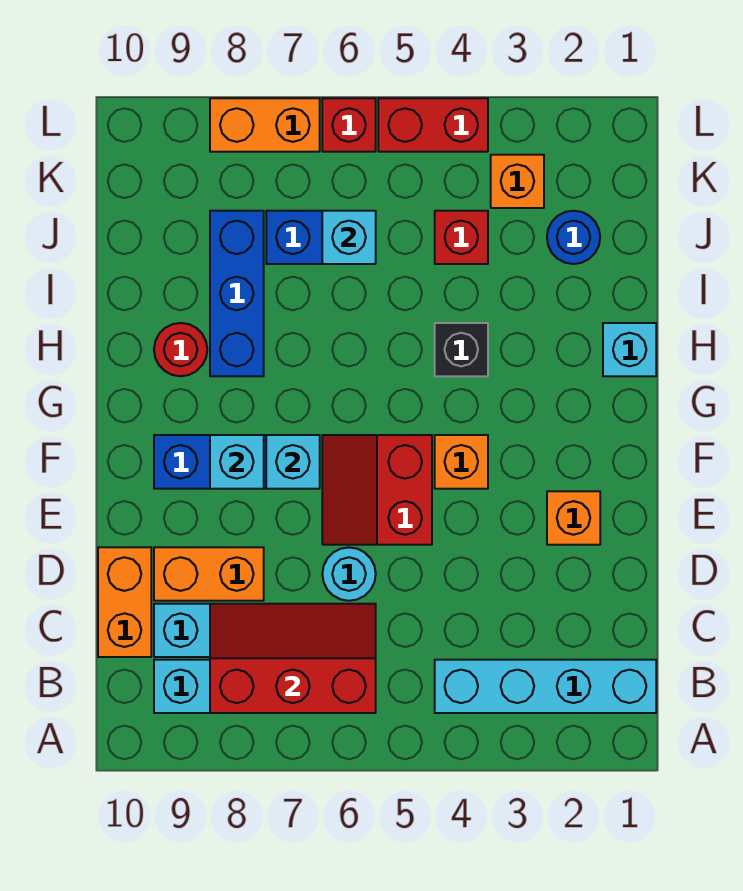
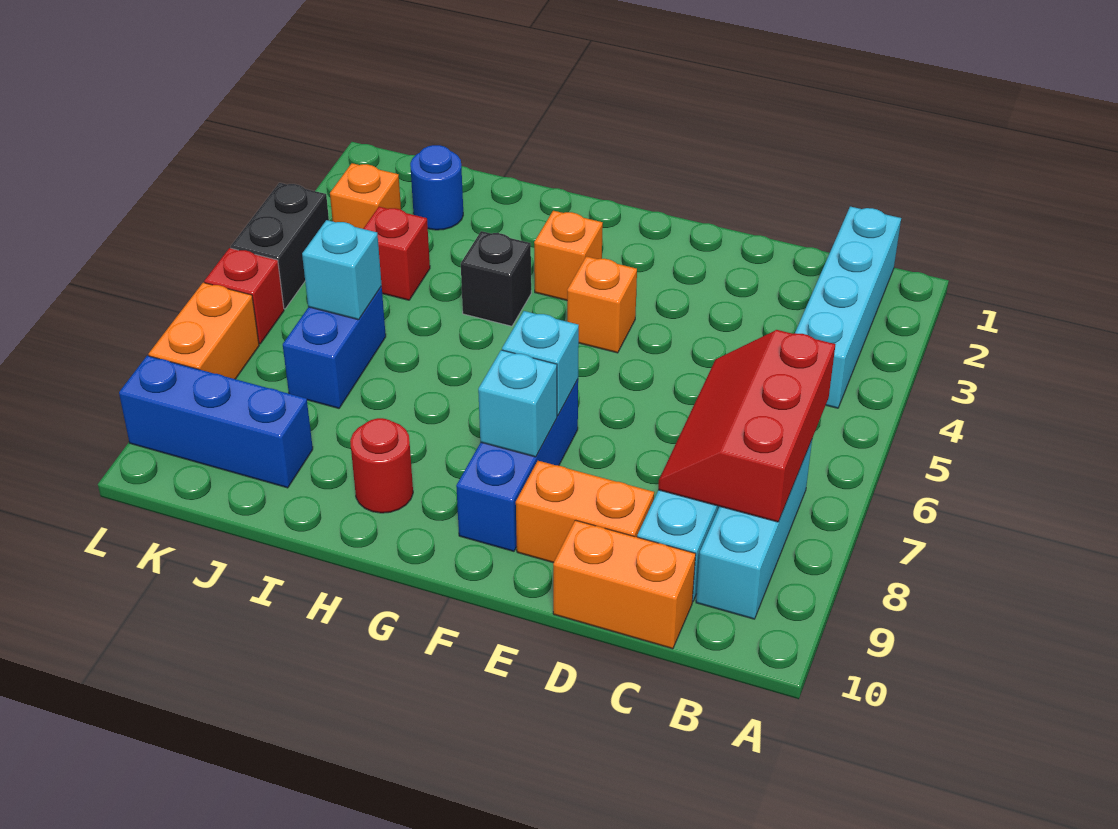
cyan round brick D6 level 1 -> none
orange brick D8:D9 level 1 -> orange brick D9:E9 level 1
orange brick E2 level 1 -> orange brick G3 level 1
red slope E5:F6 level 1 top 5 -> none
cyan brick H1 level 1 -> none
blue brick H8:J8 level 1 -> blue brick J9:L9 level 1
red brick L4:L5 level 1 -> black brick L4:L5 level 1

